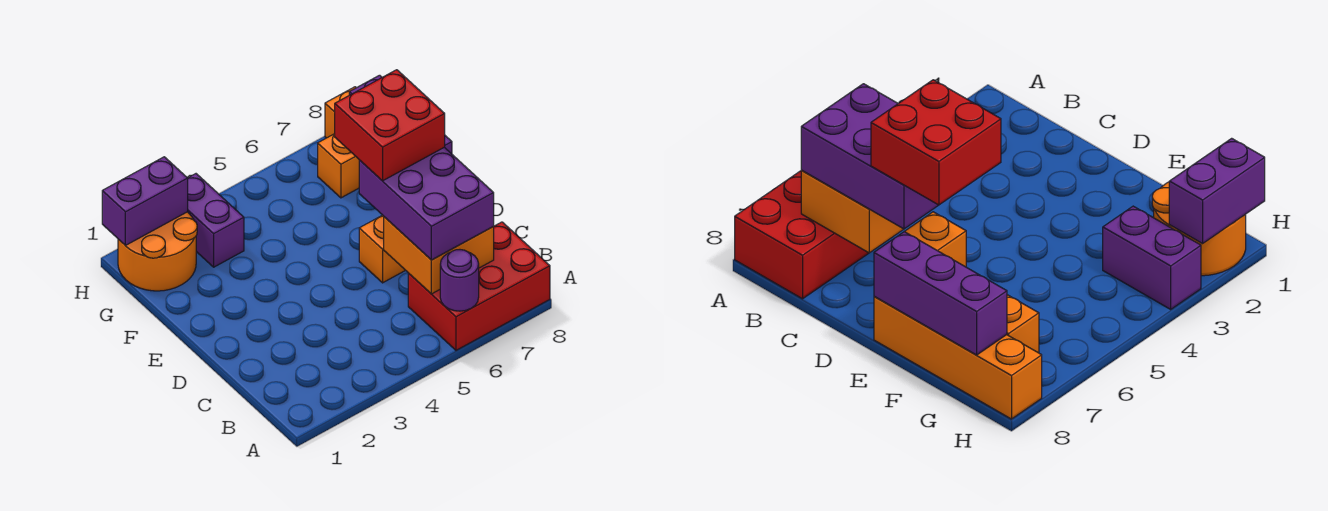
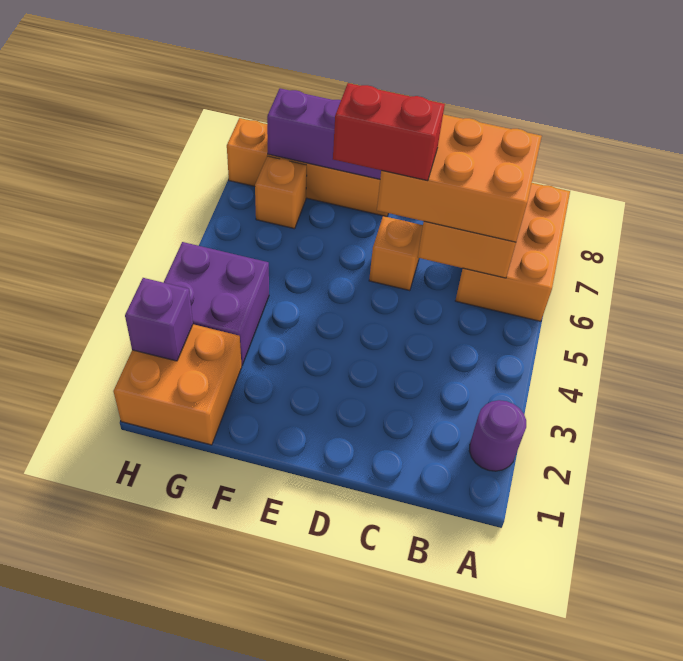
red brick A6:B8 level 1 -> orange brick A6:B8 level 1
purple round brick A6 level 2 -> purple round brick A2 level 1
purple brick B6:D7 level 3 -> orange brick B6:D7 level 3
red brick D6:E7 level 4 -> red brick D6:E6 level 4
orange round brick G1:H2 level 1 -> orange brick G1:H2 level 1
purple brick G3:H3 level 1 -> purple brick G3:H4 level 1
purple brick H1:H2 level 2 -> purple brick H2 level 2

